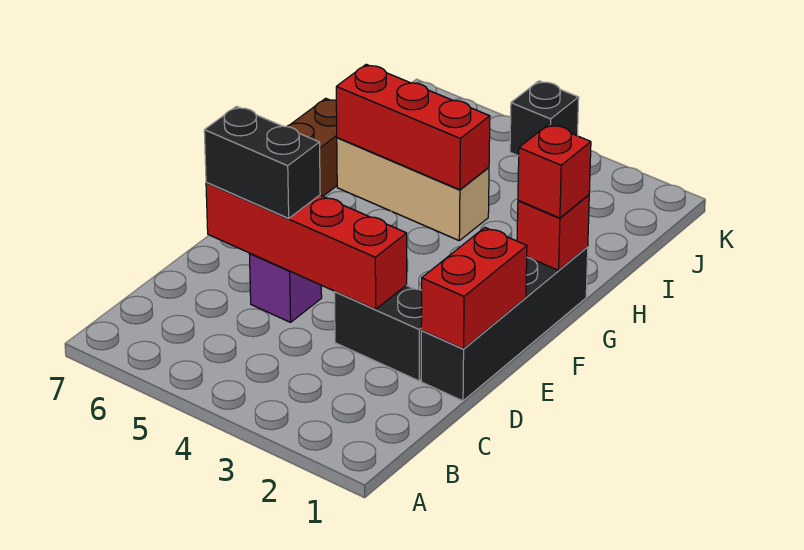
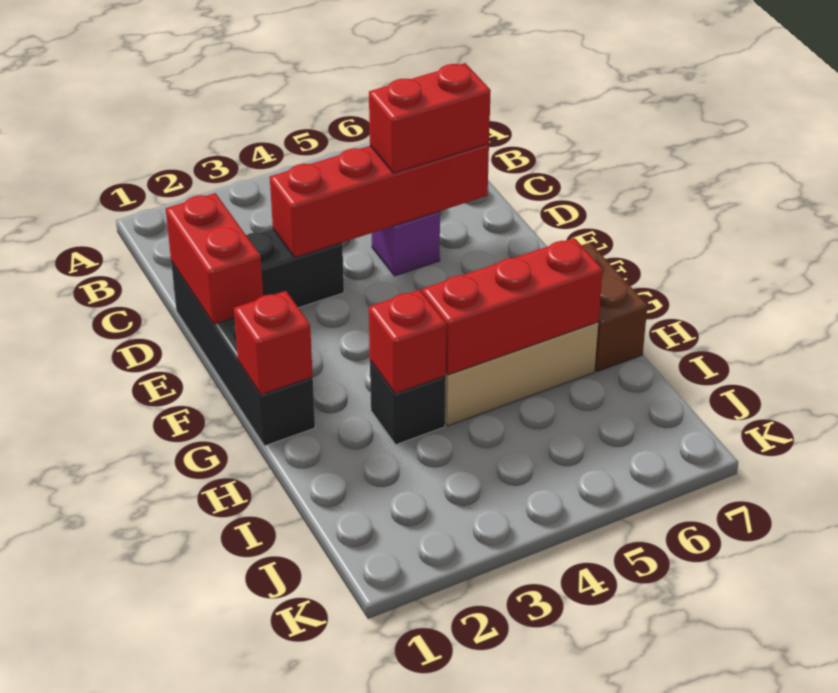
black brick D5:D6 level 3 -> red brick D5:D6 level 3
red brick G1 level 3 -> red brick H3 level 2
black brick K4 level 1 -> black brick H3 level 1

